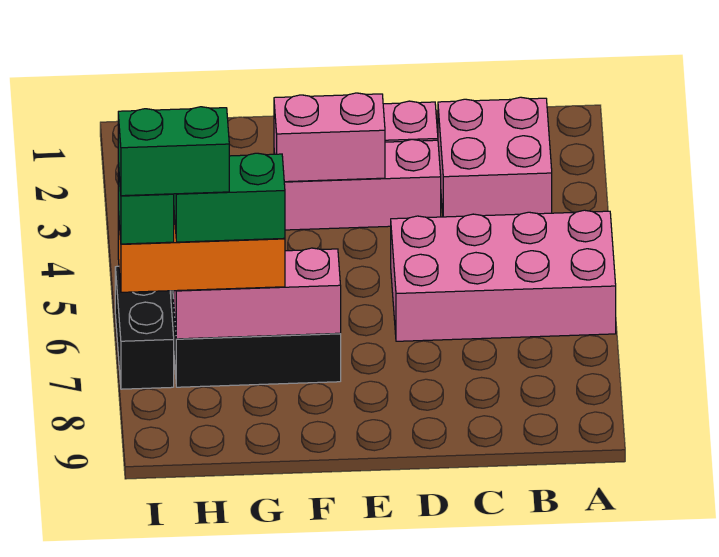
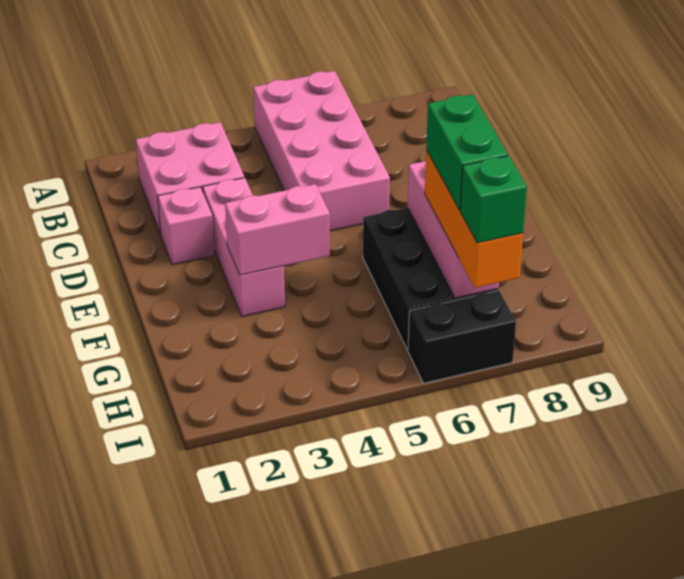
pink brick E3:F3 level 2 -> pink brick F3:F4 level 2
green brick H7:I7 level 5 -> none

